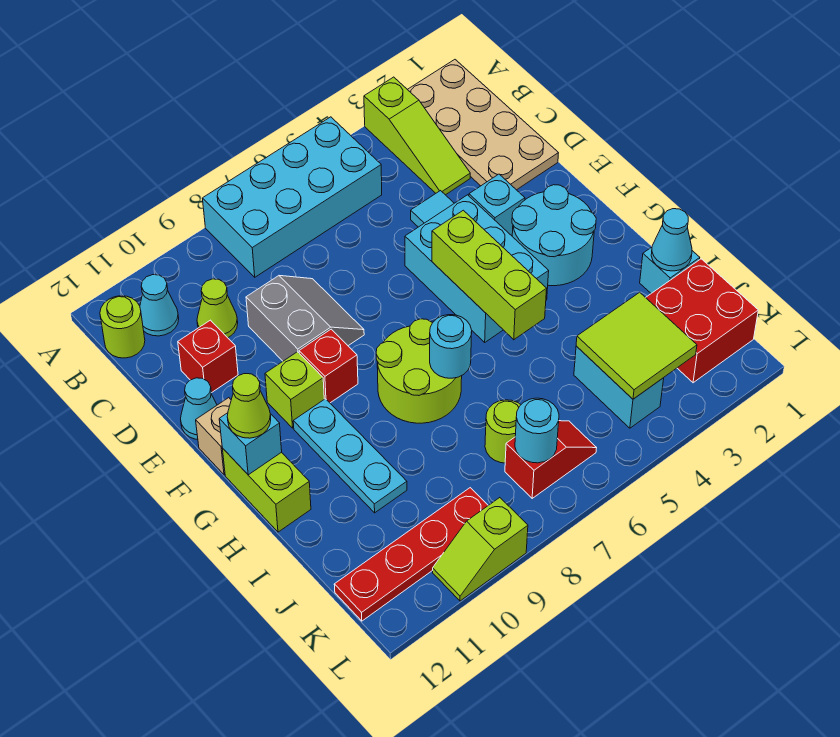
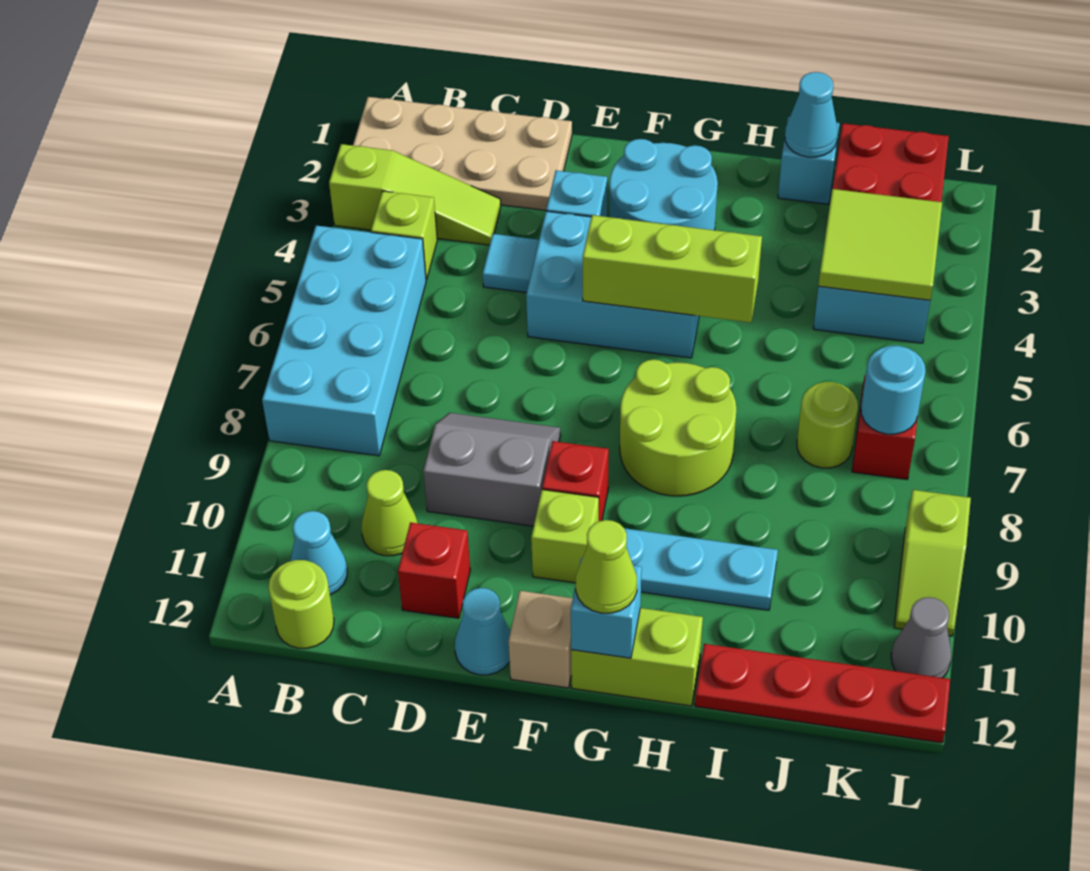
none -> lime brick B4 level 1
cyan round brick H7 level 2 -> none
red plate K9:K12 level 1 -> red plate I12:L12 level 1
none -> grey cone L11 level 1

